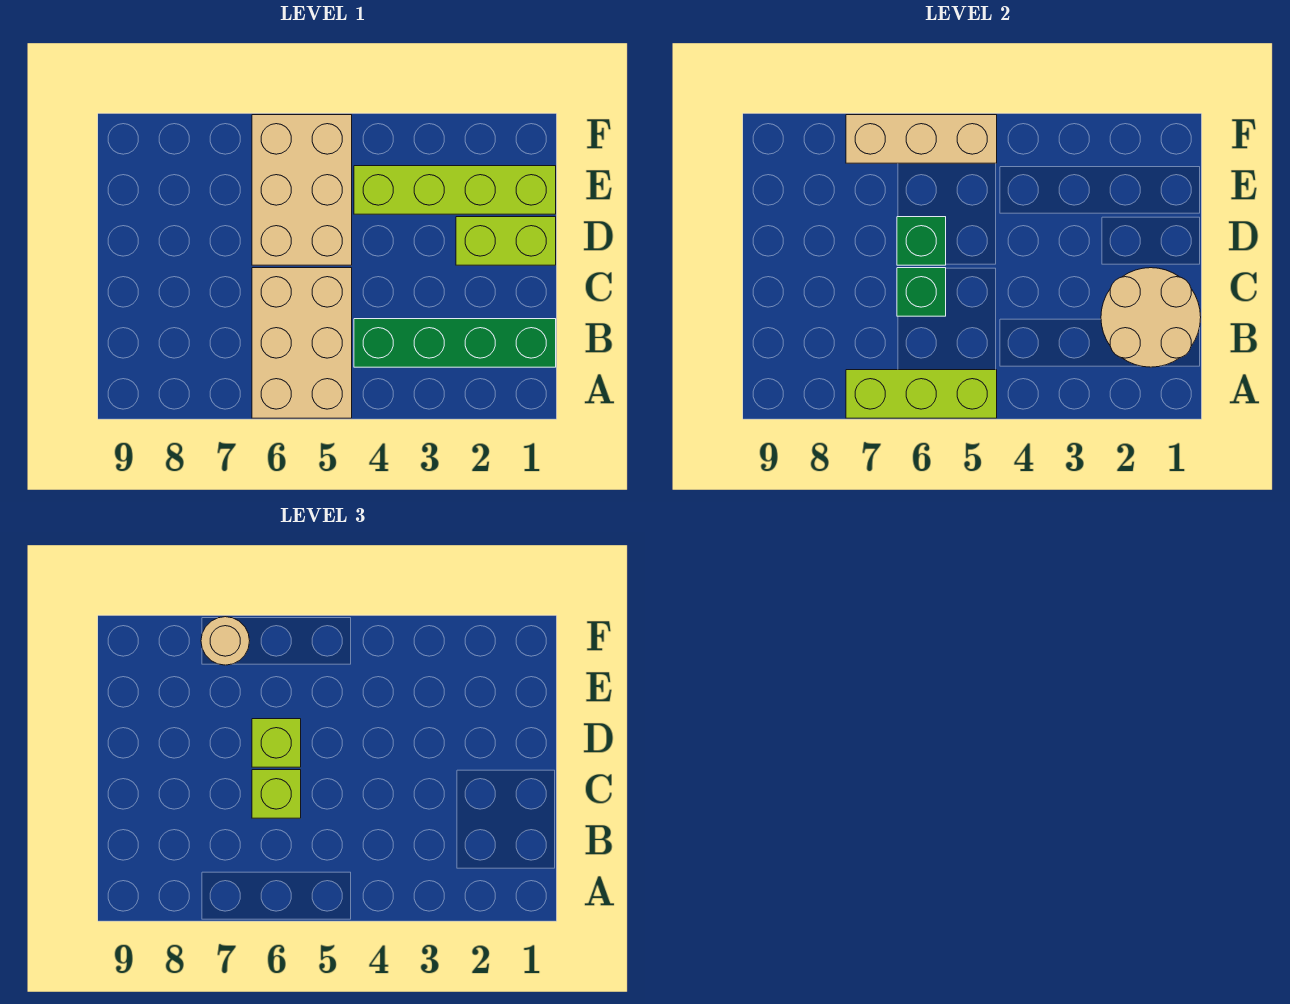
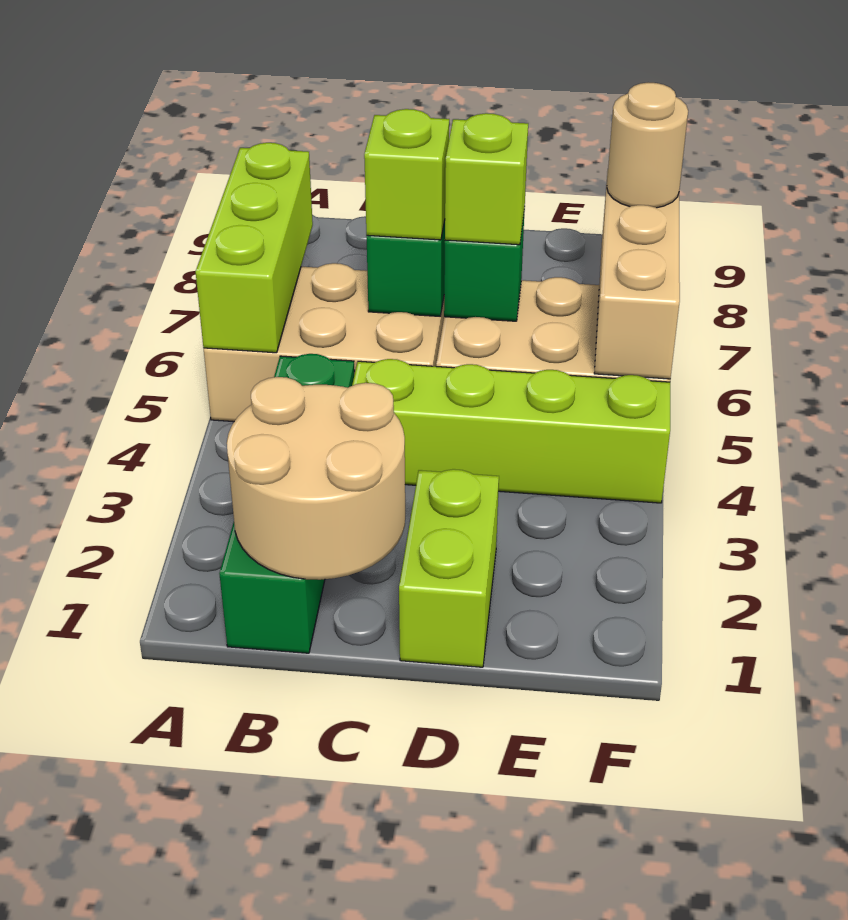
lime brick E1:E4 level 1 -> lime brick C4:F4 level 1

